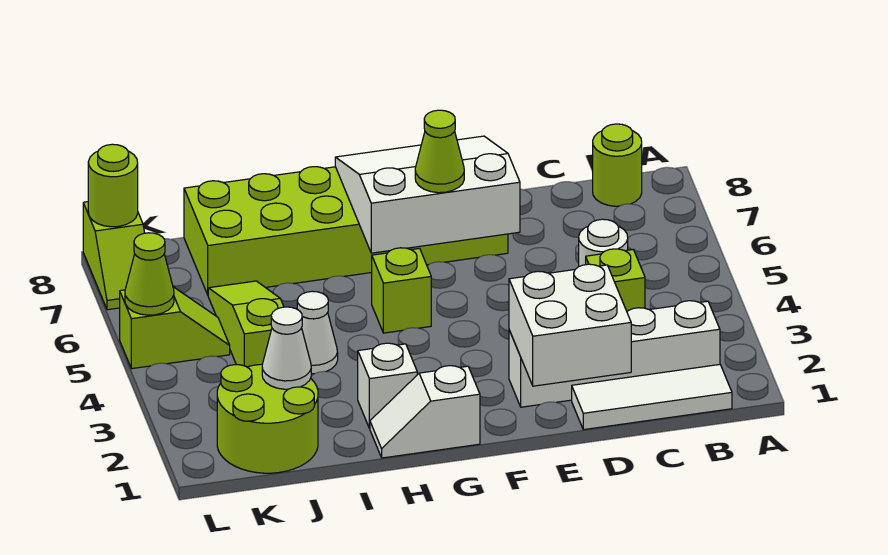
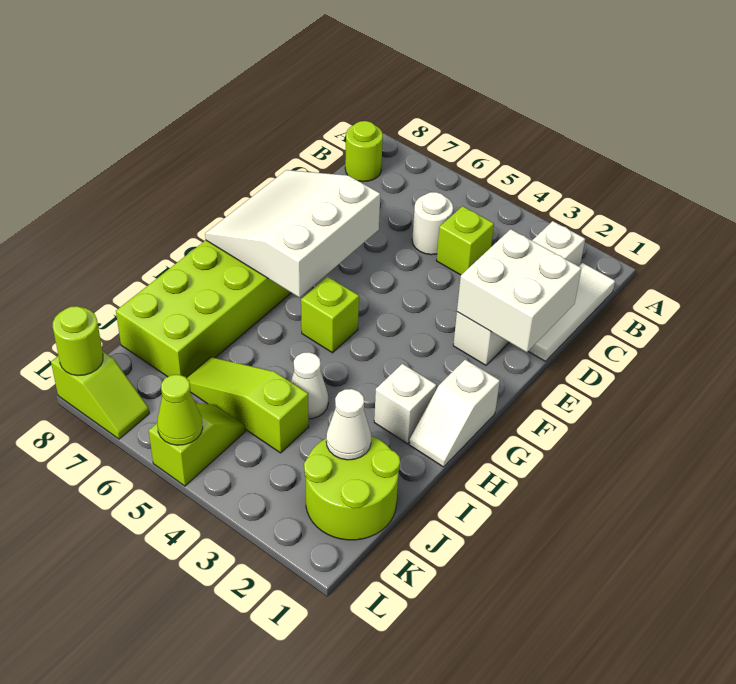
lime cone F6 level 3 -> none

